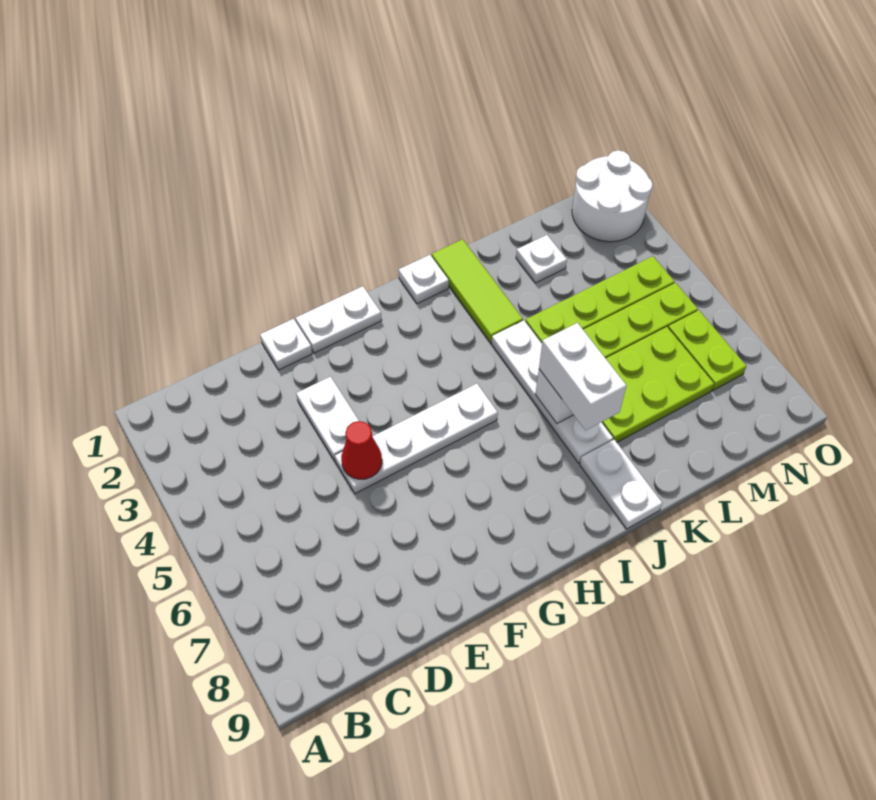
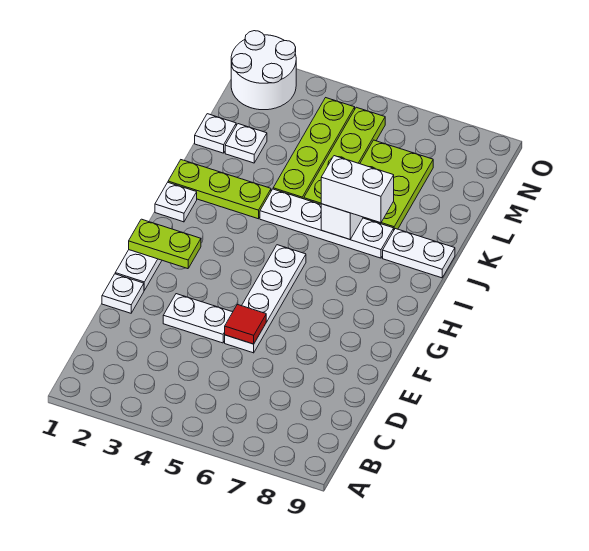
red cone E5 level 2 -> red tile E5 level 2
lime tile J1:J3 level 1 -> lime plate J1:J3 level 1
none -> white plate L1 level 1
lime plate N6:N7 level 1 -> lime plate G1:G2 level 2

